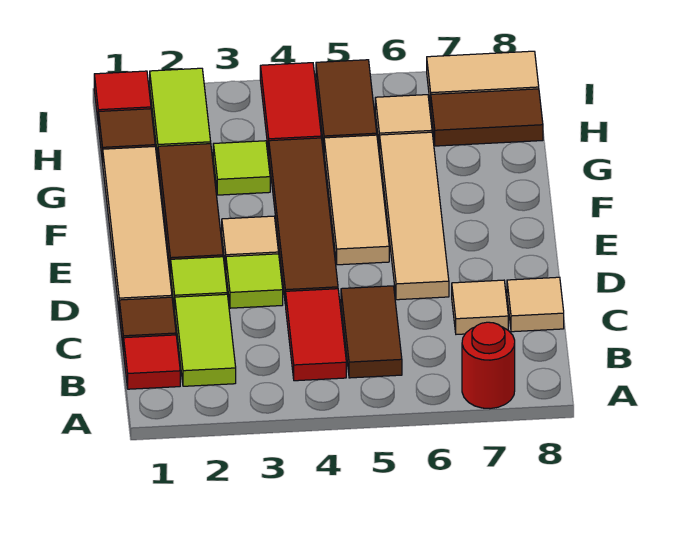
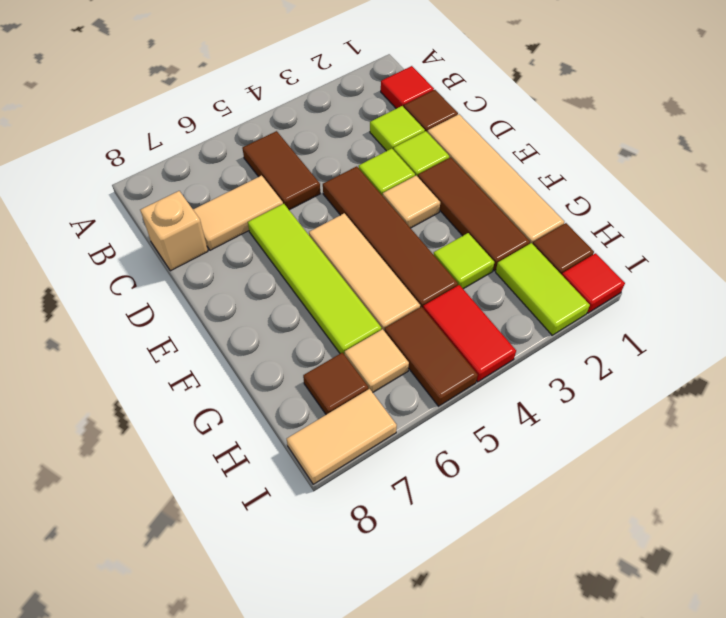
red round brick A7 level 1 -> none
lime tile B2:C2 level 1 -> lime tile C2 level 1
red tile B4:C4 level 1 -> none
tan tile C7 level 1 -> tan tile C6:C7 level 1
tan tile C8 level 1 -> tan brick C8 level 1
tan tile D6:G6 level 1 -> lime tile D6:G6 level 1
brown tile H7:H8 level 1 -> brown tile H7 level 1

